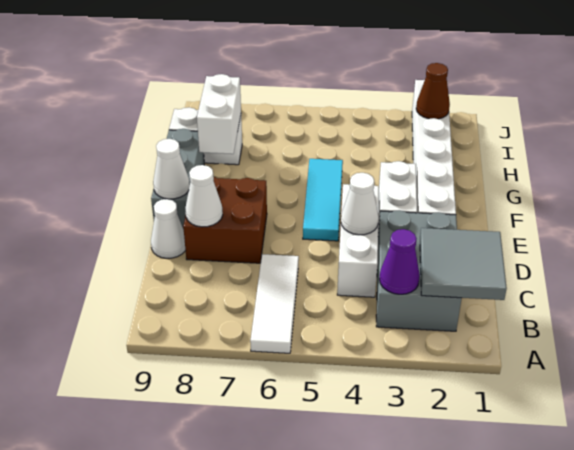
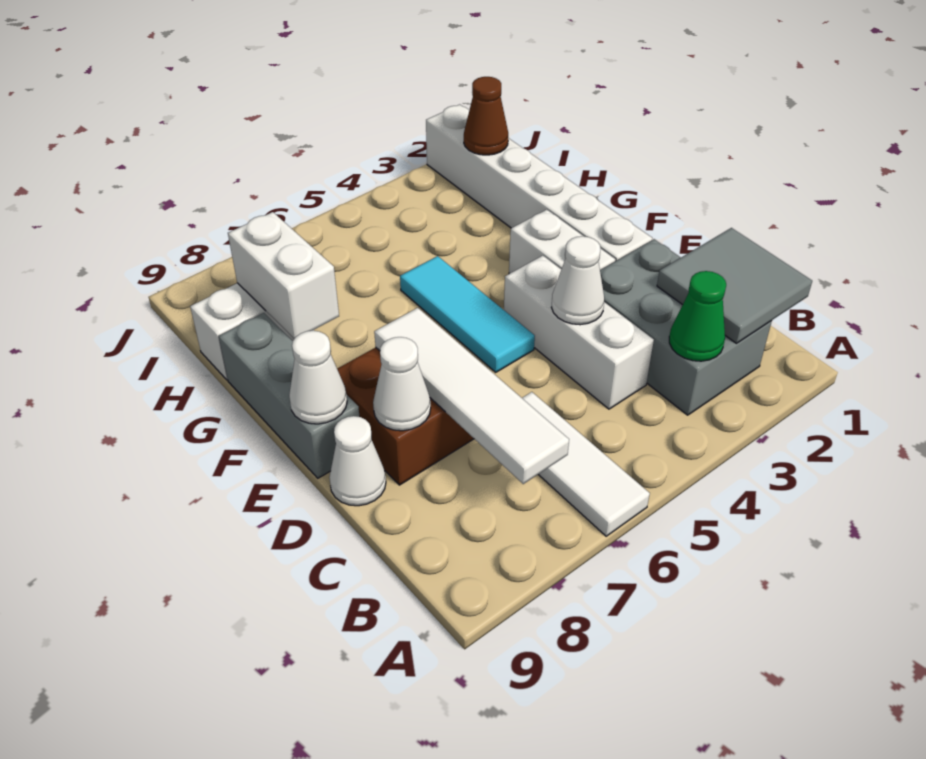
purple cone B3 level 2 -> green cone B3 level 2
none -> white tile B7:E7 level 2

